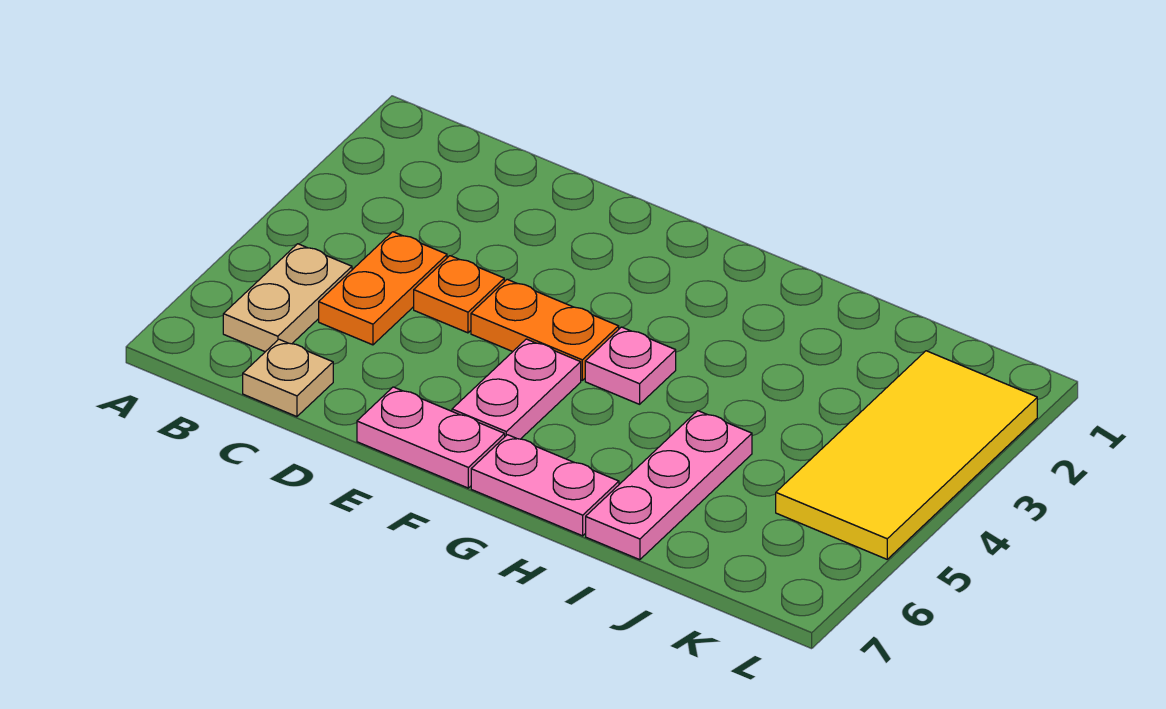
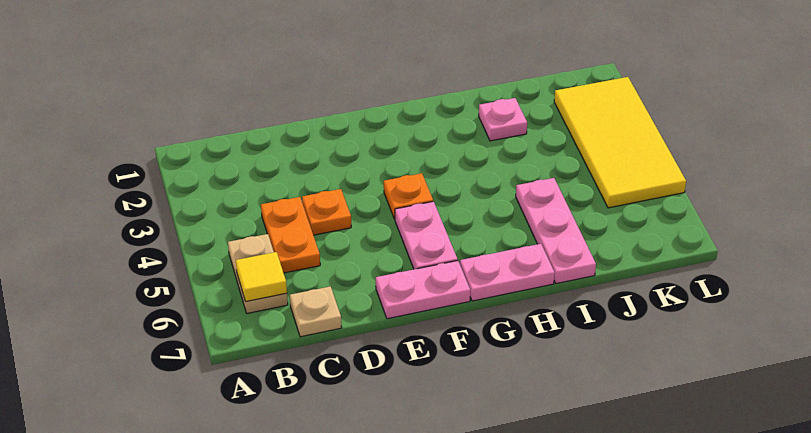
none -> yellow tile B6 level 2
orange plate E4:F4 level 1 -> orange plate F4 level 1
pink plate G4 level 1 -> pink plate I2 level 1

